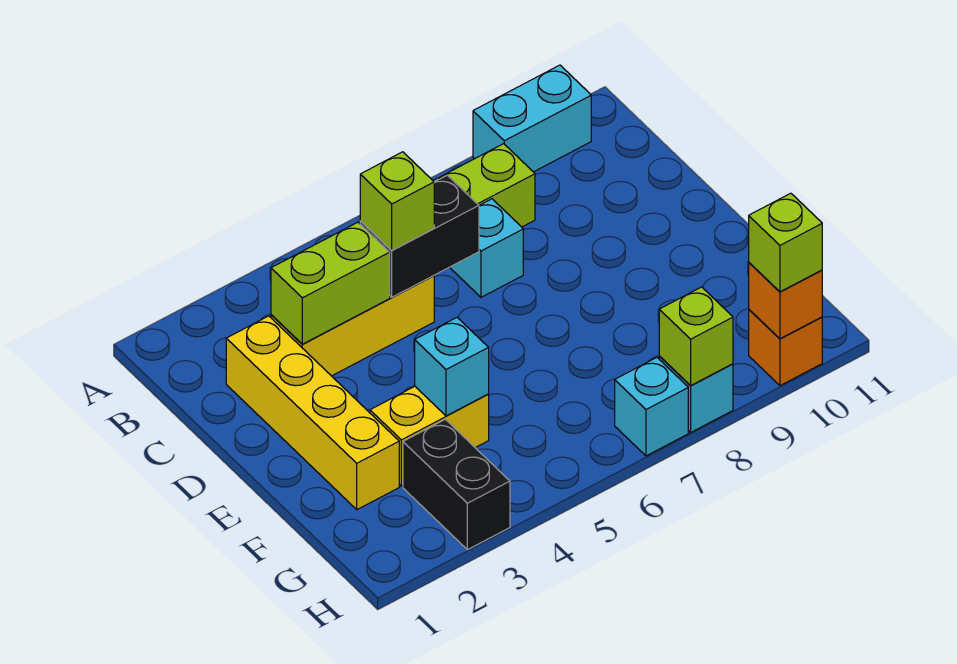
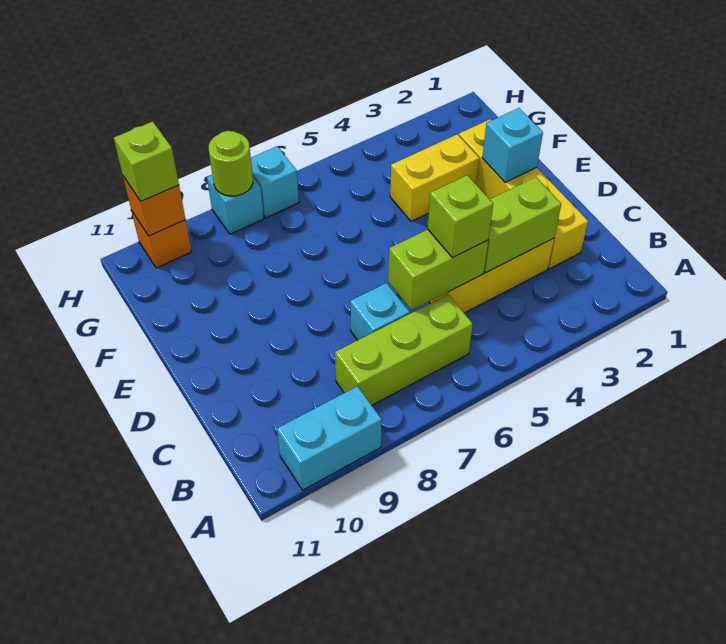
black brick C5:C6 level 2 -> lime brick C5:C6 level 2
cyan brick F4 level 2 -> cyan brick E2 level 2
black brick G3:H3 level 1 -> none
lime brick H8 level 2 -> lime round brick H8 level 2

